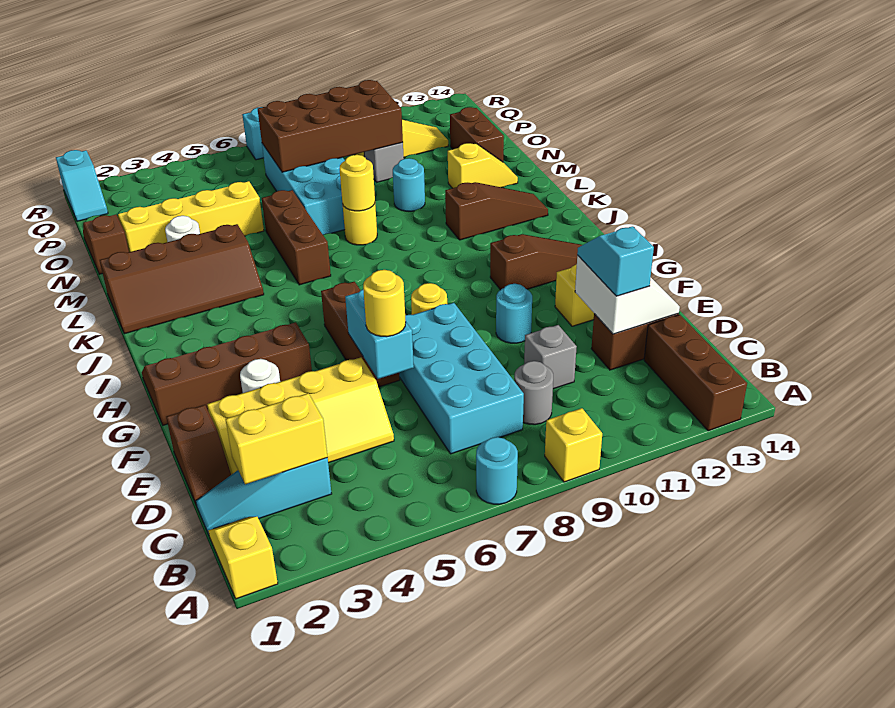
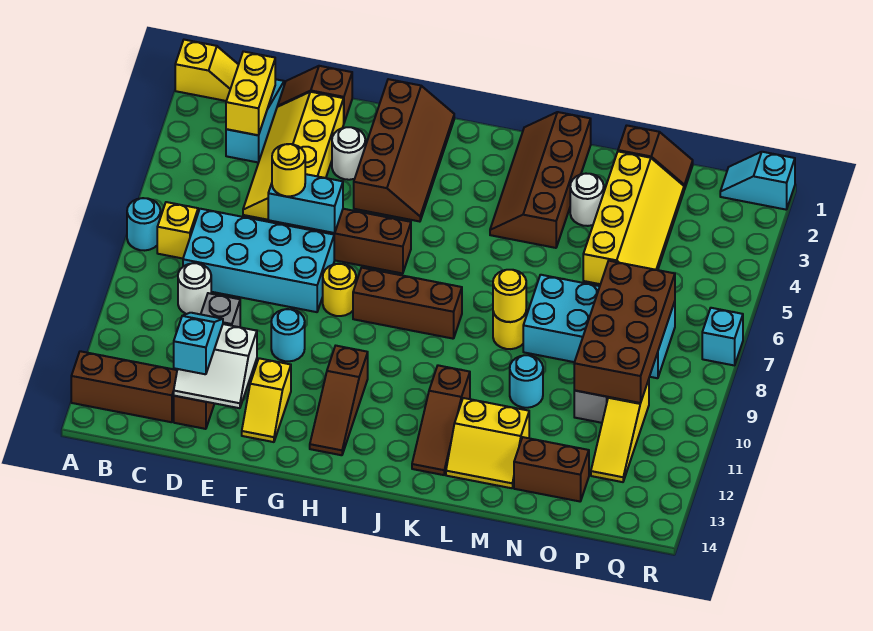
yellow brick A9 level 1 -> yellow brick B7 level 1
grey round brick C9 level 1 -> white round brick C9 level 1
cyan slope D12:E12 level 3 top D -> cyan slope D12:D13 level 3 top 13
brown brick K6:M6 level 1 -> brown brick H8:J8 level 1
yellow slope M12:M13 level 1 top 12 -> yellow slope L12:M13 level 1 top 12

